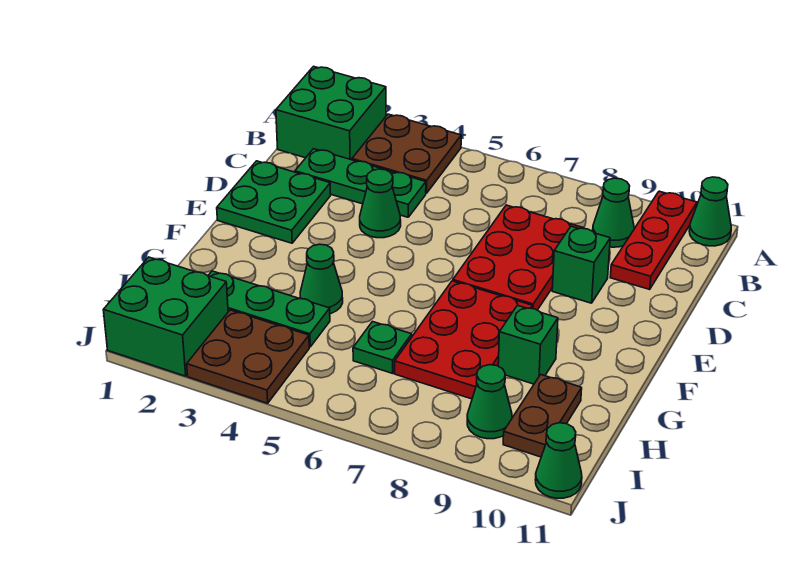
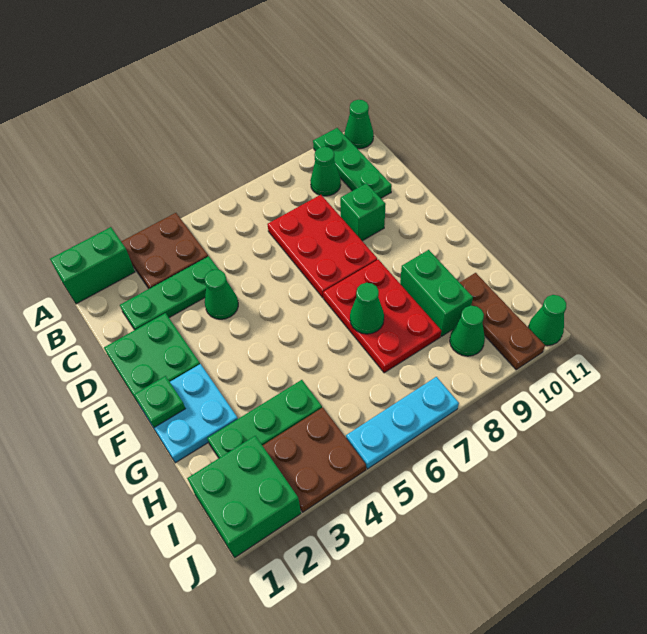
green brick A1:B2 level 1 -> green brick A1:A2 level 1
red plate A10:C10 level 1 -> green plate A10:C10 level 1
none -> cyan plate F1:G2 level 1
green cone G4 level 1 -> green cone G7 level 2
green brick G9 level 1 -> green brick G9:H9 level 1
green plate H6 level 1 -> green plate F1 level 2
brown plate H10:I10 level 1 -> brown plate H10:J10 level 1
none -> cyan plate J5:J7 level 1

